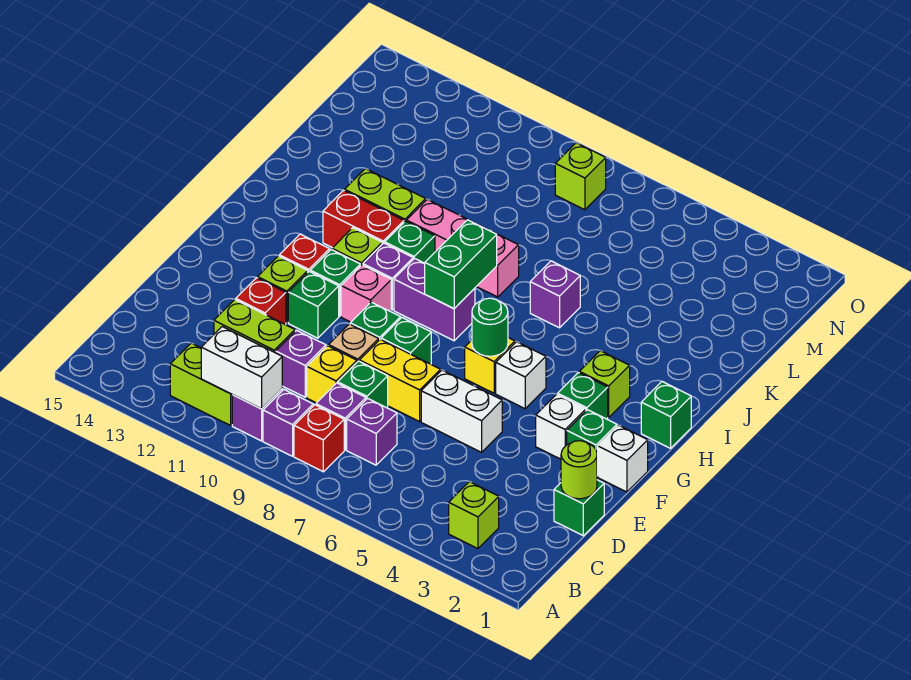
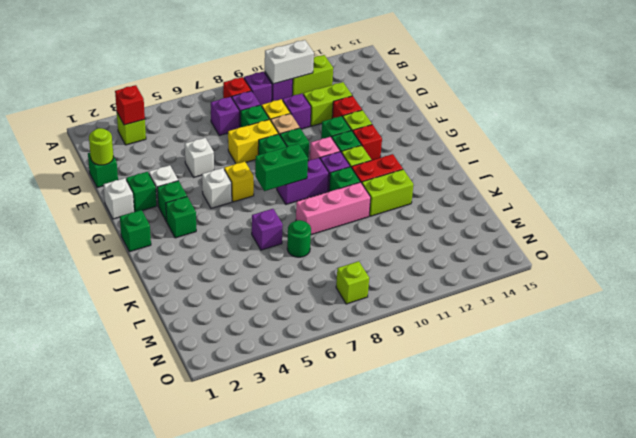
none -> red brick B3 level 2
white brick E5:E6 level 1 -> white brick E5 level 1
green round brick G6 level 2 -> green round brick K7 level 1
lime brick H3 level 1 -> green brick H3 level 1
green brick H8:I8 level 2 -> green brick H7:H8 level 2

